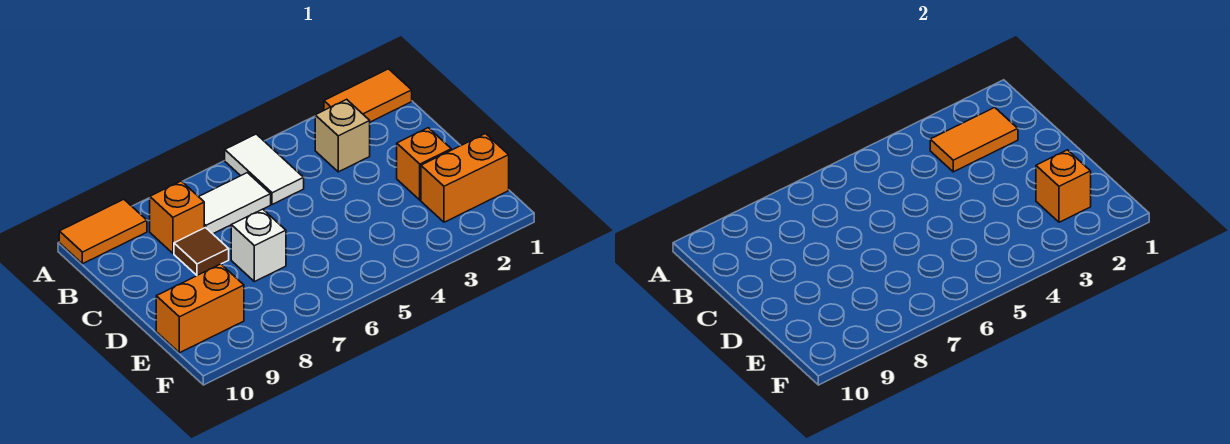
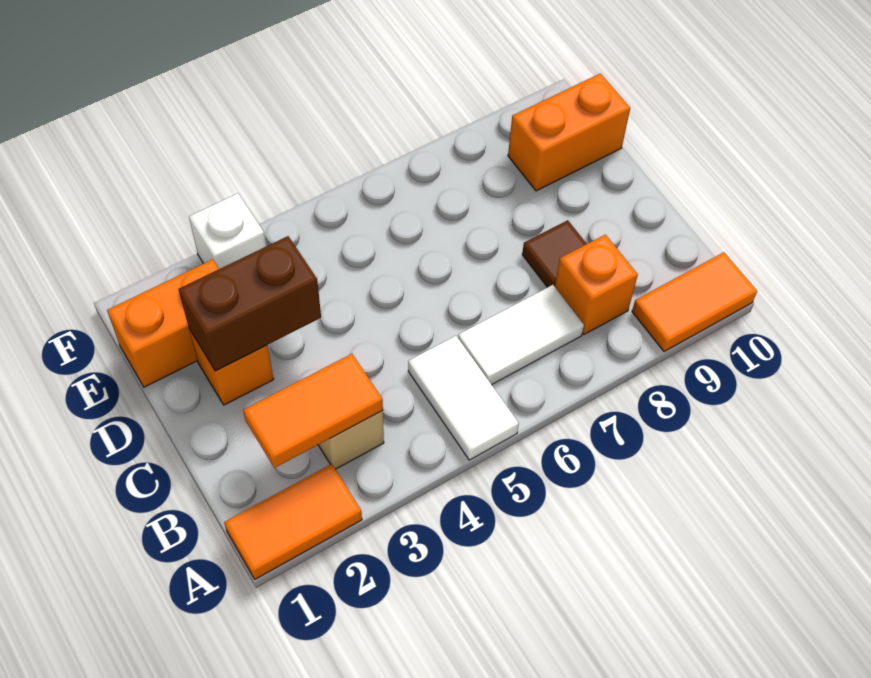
none -> brown brick D2:D3 level 2
white brick D7 level 1 -> white brick F3 level 1
orange brick E2 level 2 -> none

